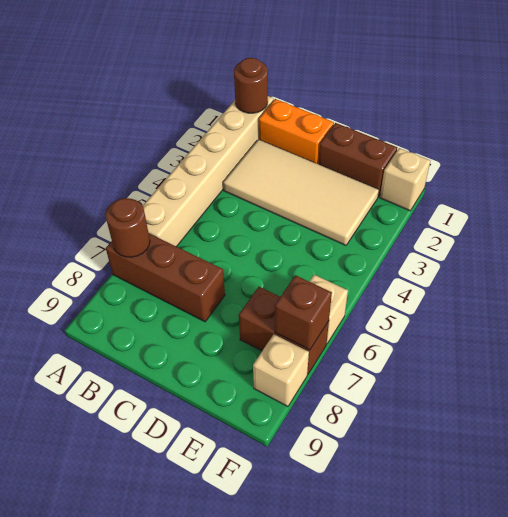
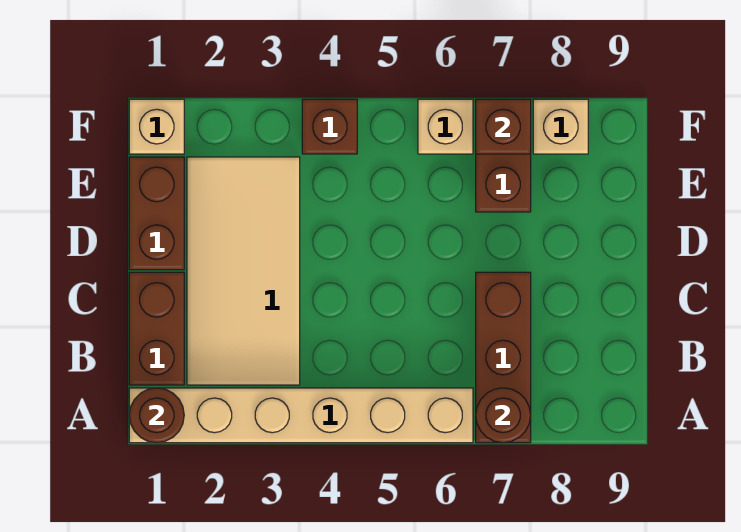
orange brick B1:C1 level 1 -> brown brick B1:C1 level 1
none -> brown brick F4 level 1

